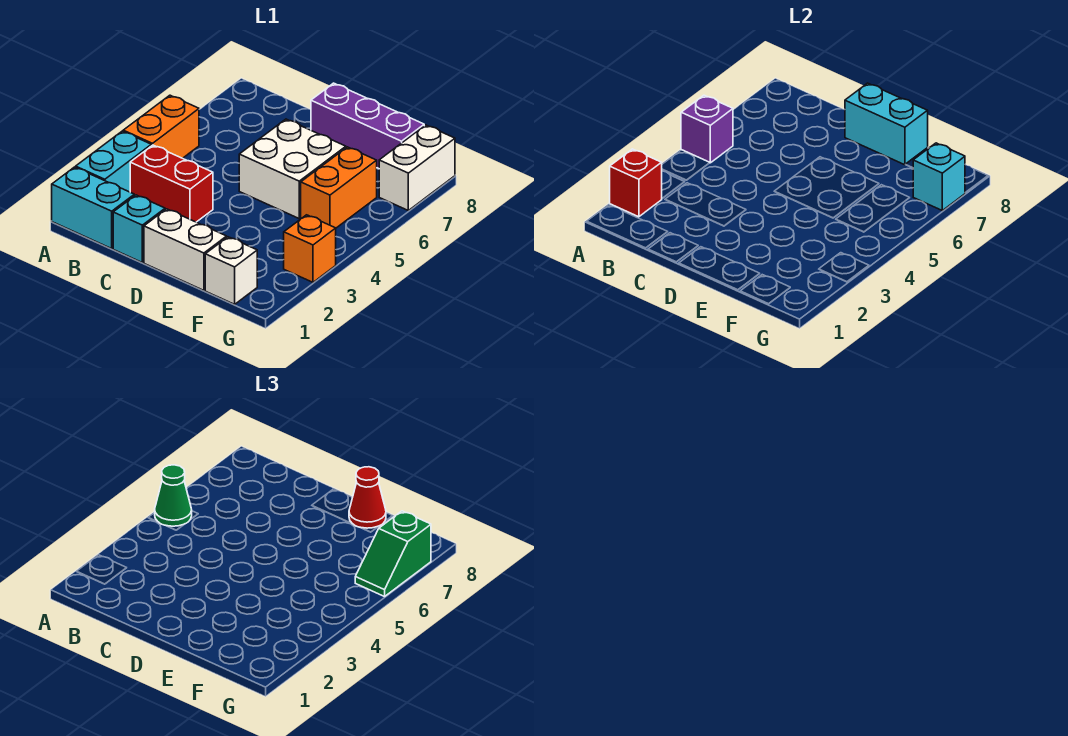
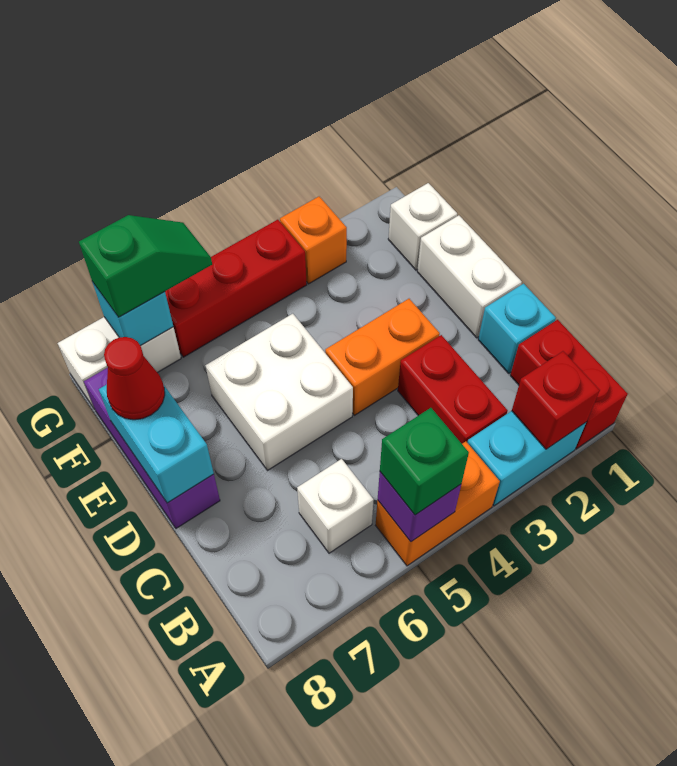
cyan brick A1:B1 level 1 -> red brick A1:B1 level 1
green cone A5 level 3 -> green brick A5 level 3
none -> white brick B6 level 1
orange brick F5:F6 level 1 -> orange brick D3:D4 level 1
none -> red brick G4:G6 level 1

